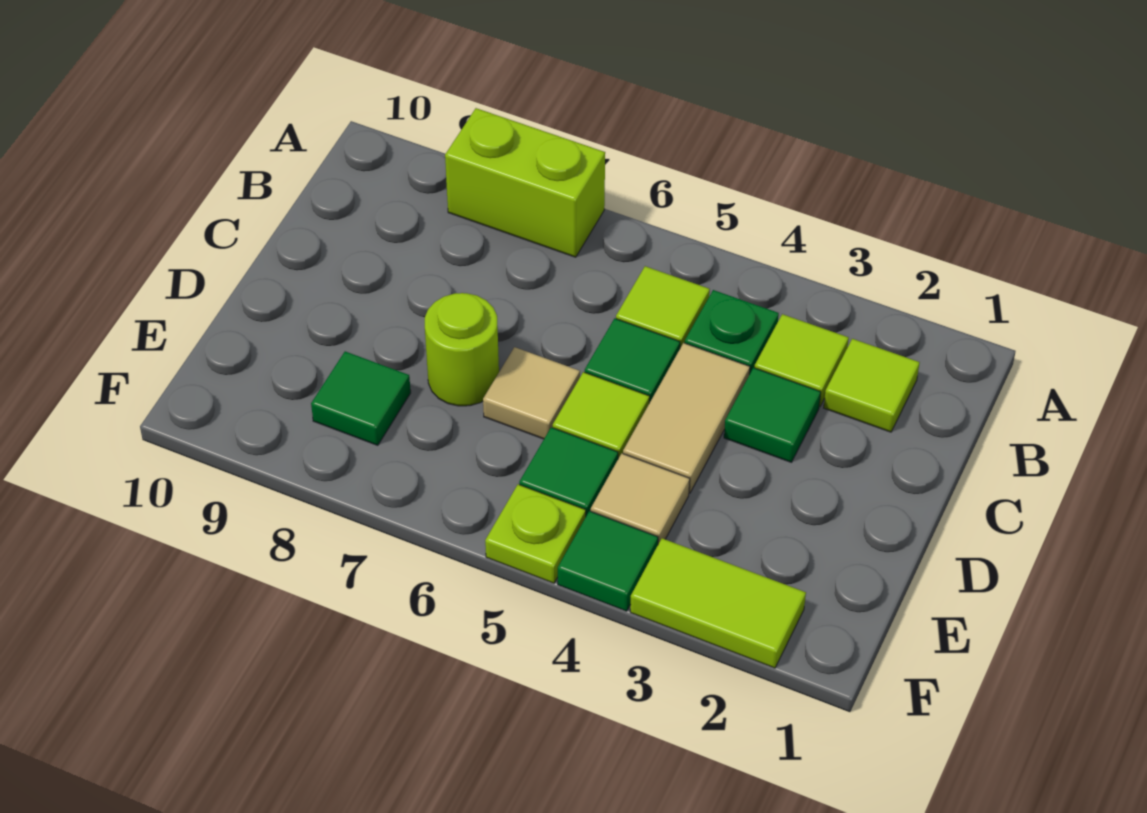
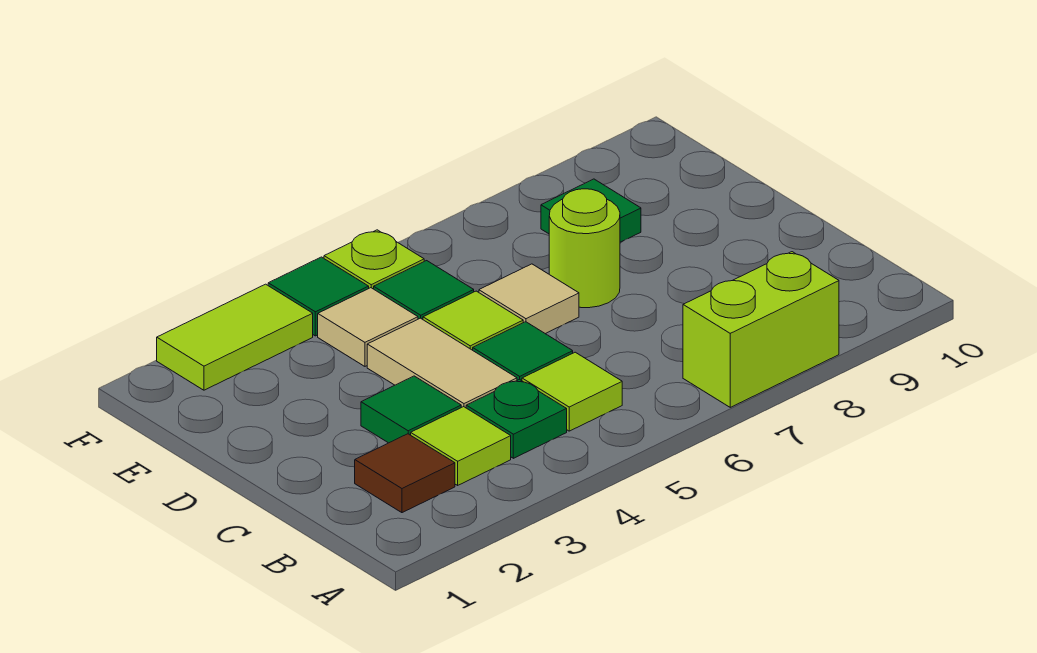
lime tile B2 level 1 -> brown tile B2 level 1

